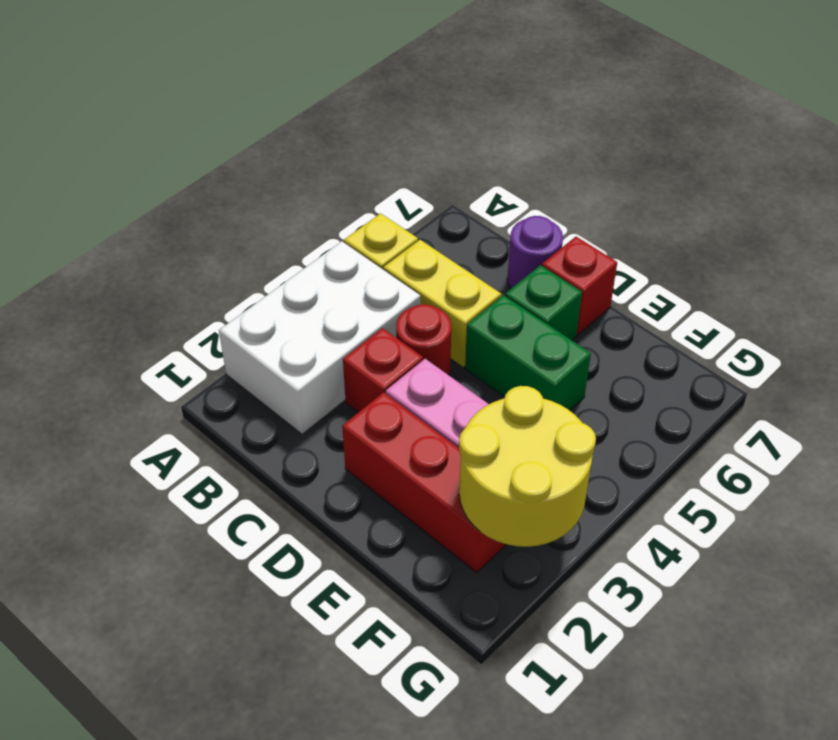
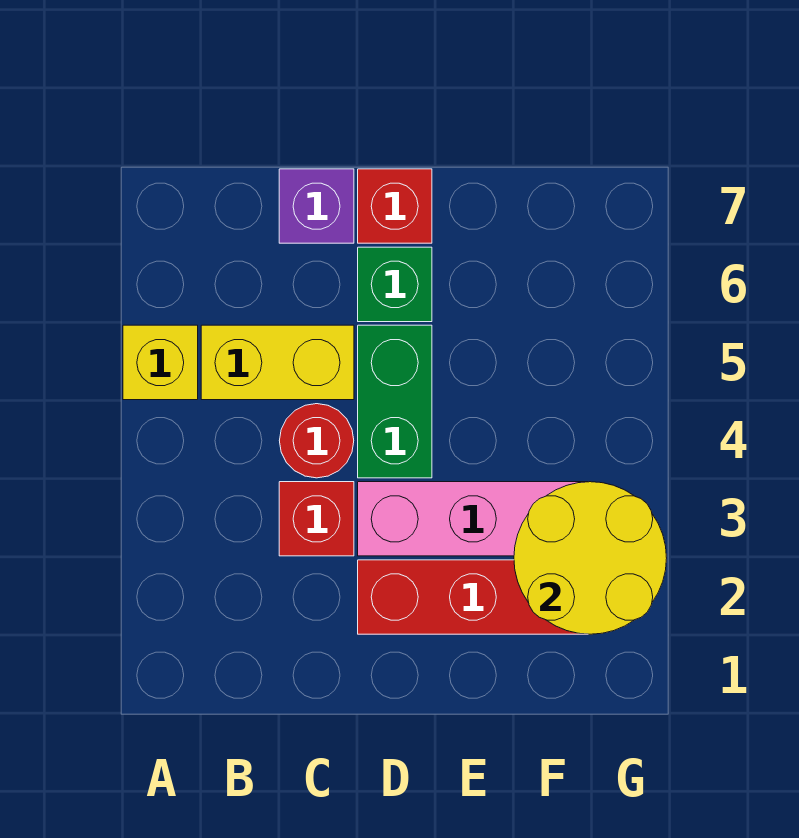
white brick A2:B4 level 1 -> none
purple round brick C7 level 1 -> purple brick C7 level 1
green brick D5:E5 level 1 -> green brick D4:D5 level 1

